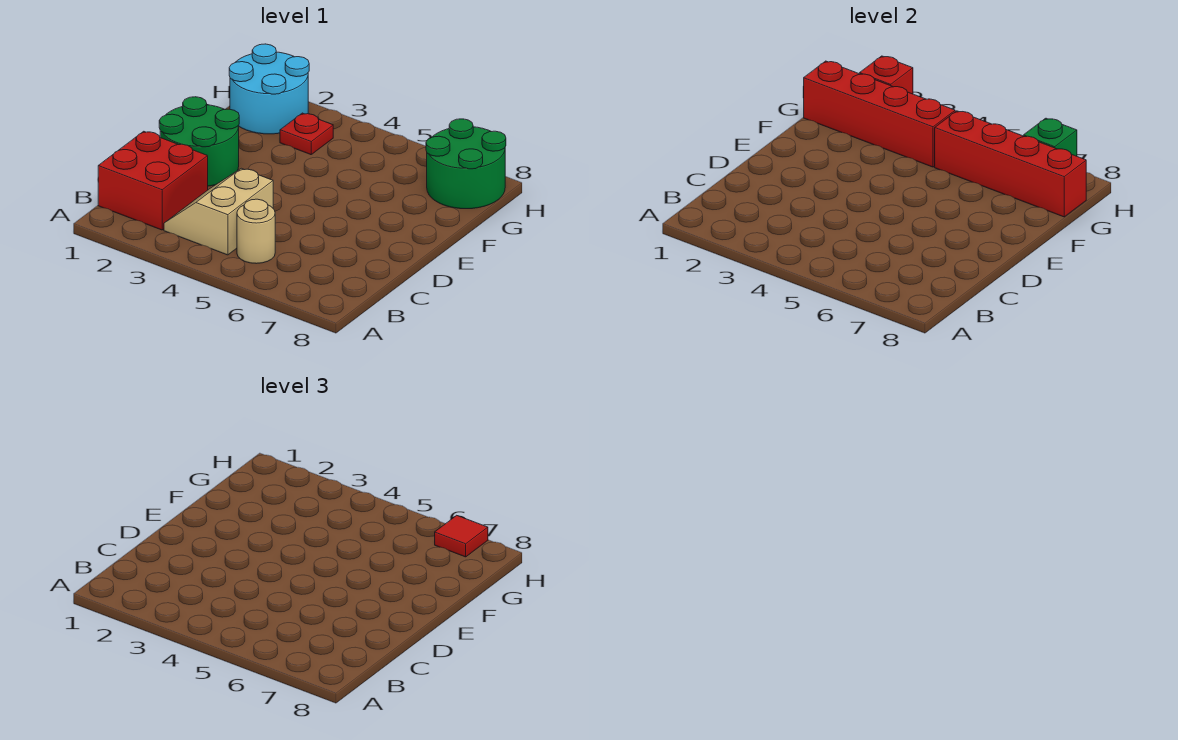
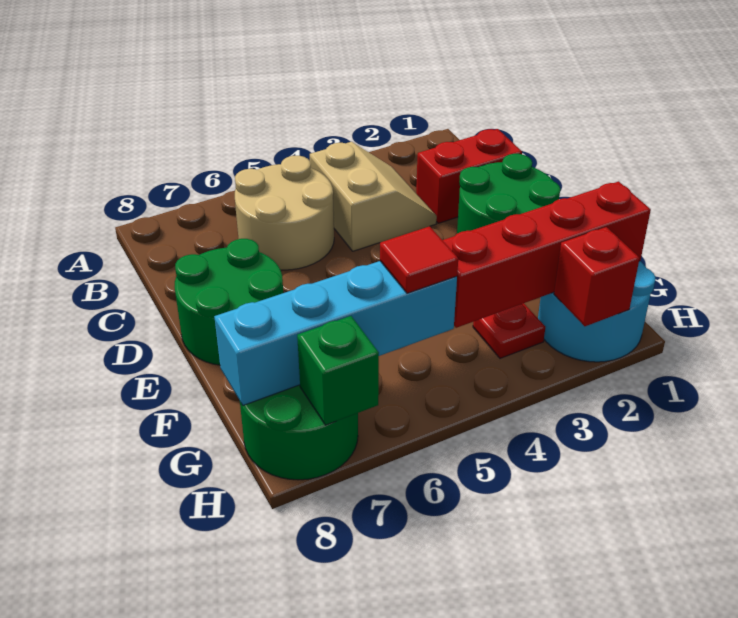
red brick B1:C2 level 1 -> red brick C1:C2 level 1
tan round brick B5 level 1 -> tan round brick B5:C6 level 1
none -> green round brick D7:E8 level 1
red brick G5:G8 level 2 -> cyan brick G5:G8 level 2
red tile H7 level 3 -> red tile G5 level 3

